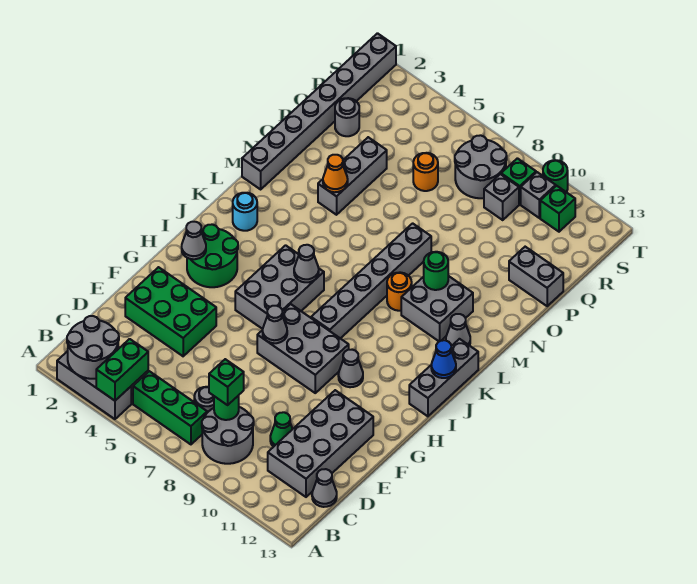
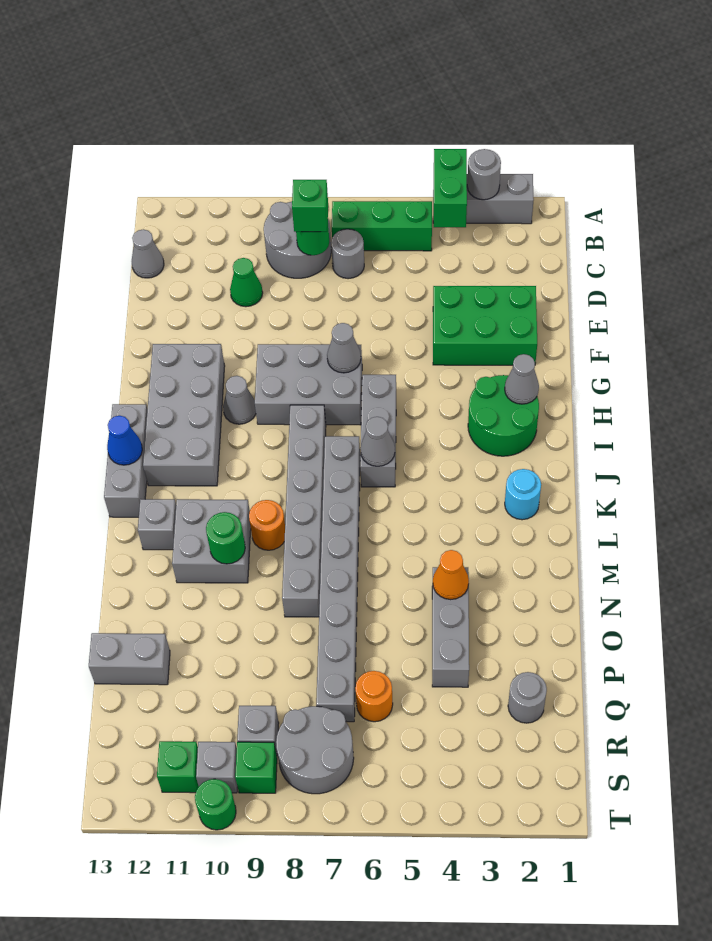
grey round brick A2:B3 level 2 -> grey round brick A3 level 2
grey brick C11:F12 level 1 -> grey brick G11:J12 level 1
grey brick H5:J6 level 1 -> grey brick H6:J6 level 1
grey cone L12 level 1 -> grey brick L12 level 1
grey brick M1:T1 level 1 -> grey brick J7:Q7 level 1

